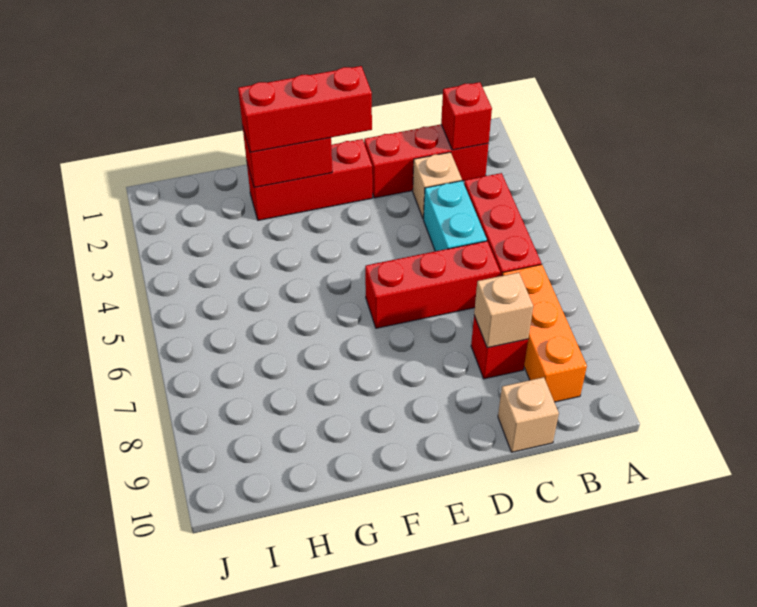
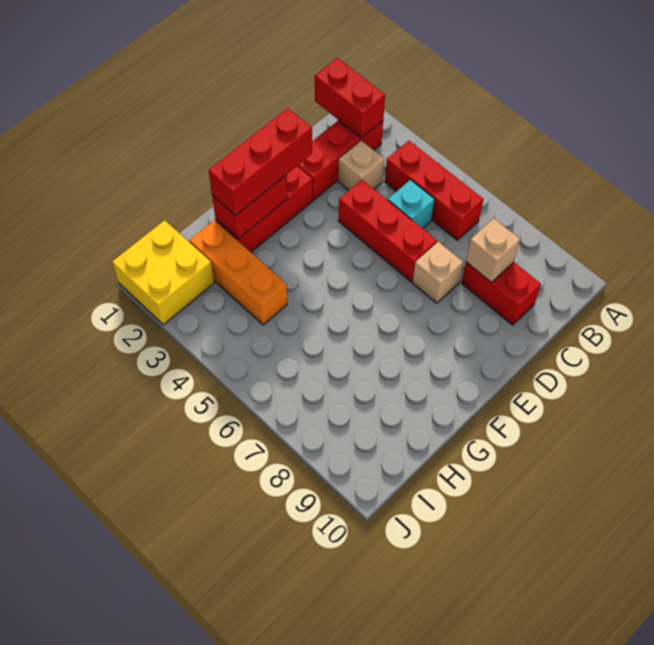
red brick B2 level 2 -> red brick B1:B2 level 2
orange brick B7:B9 level 1 -> orange brick H2:H4 level 1
cyan brick C4:C5 level 1 -> cyan brick C5 level 1
red brick C6:E6 level 1 -> red brick D4:D6 level 1
red brick C8 level 1 -> red brick C8:C9 level 1
tan brick C10 level 1 -> tan brick D7 level 1
none -> yellow brick I1:J2 level 1

